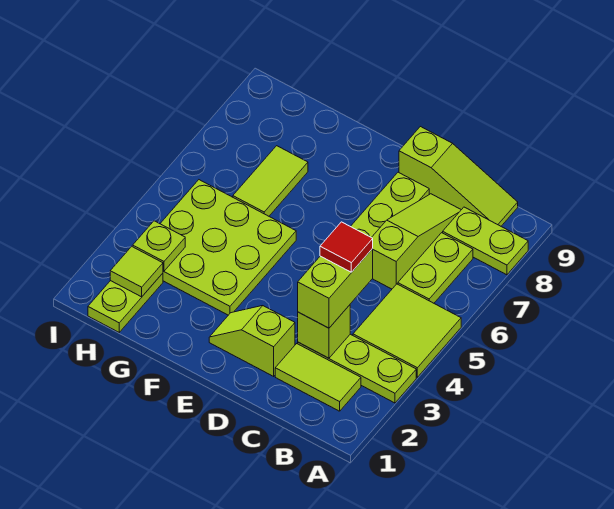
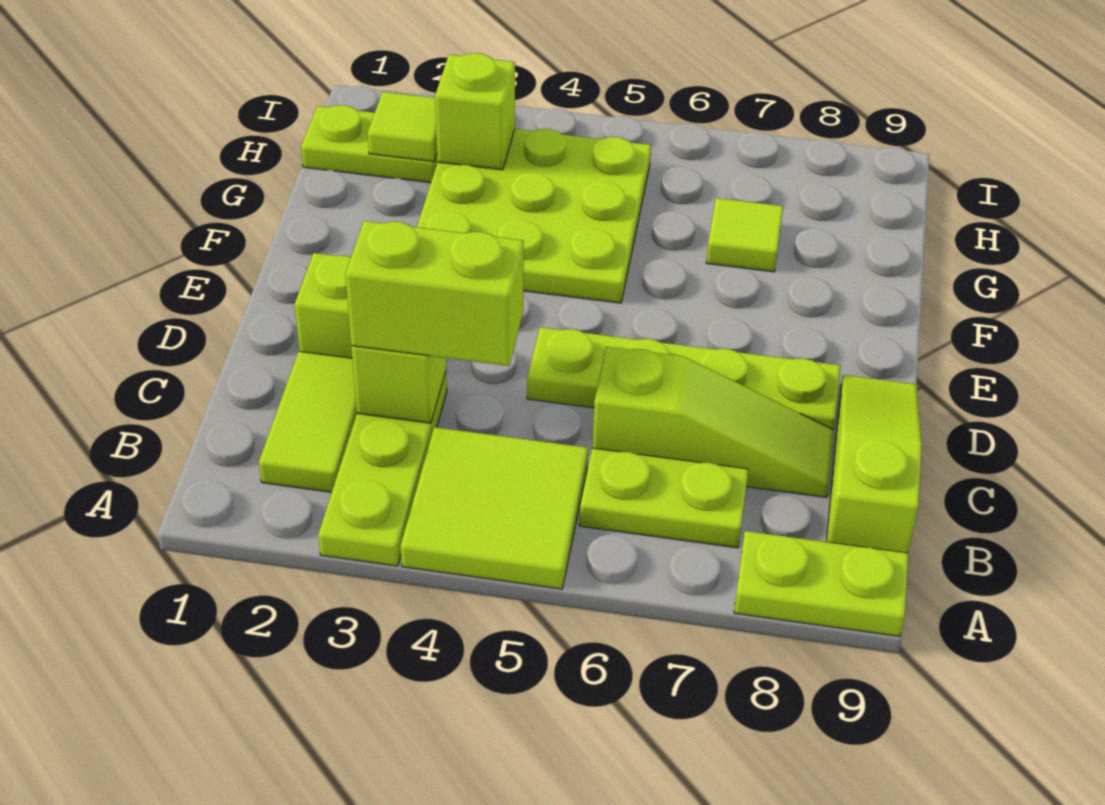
lime plate A8:B8 level 1 -> lime plate A8:A9 level 1
lime slope B9:D9 level 1 top D -> lime slope B9:D9 level 1 top B
red tile C4 level 4 -> none
lime tile G6:G7 level 1 -> lime tile G7 level 1
lime plate H3 level 2 -> lime brick H3 level 2

